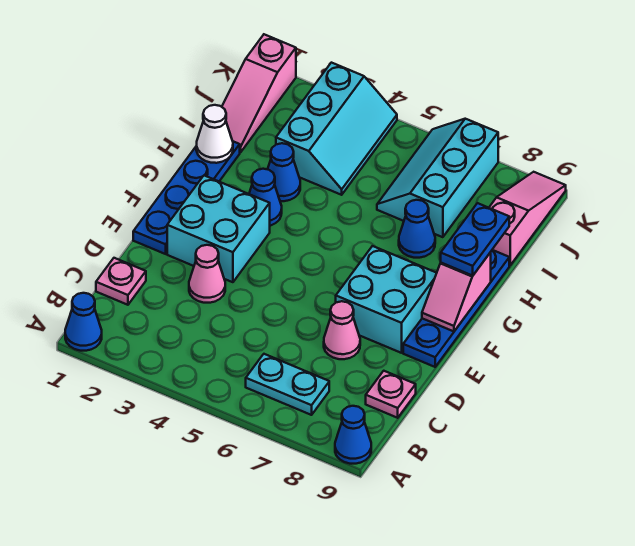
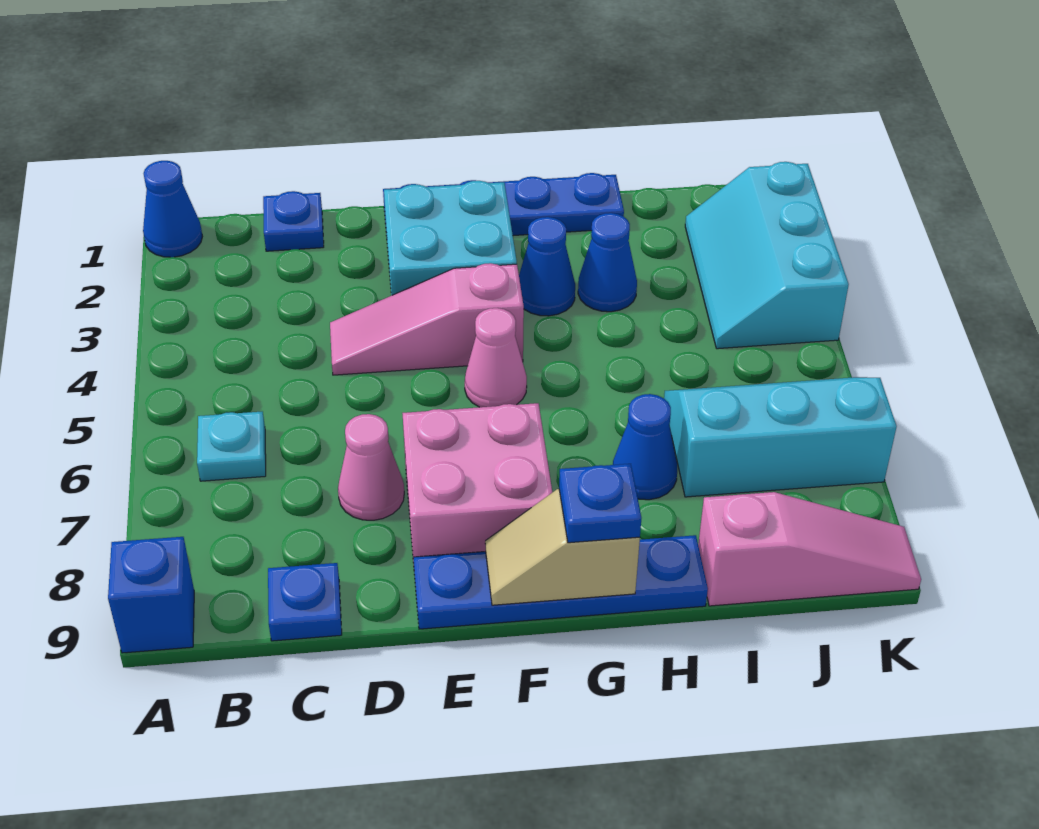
blue cone A9 level 1 -> blue brick A9 level 1
cyan plate B6:B7 level 1 -> cyan plate B6 level 1
pink plate C1 level 1 -> blue plate C1 level 1
pink plate C9 level 1 -> blue plate C9 level 1
pink cone D3 level 1 -> pink cone F5 level 1
cyan brick E7:F8 level 1 -> pink brick E7:F8 level 1
pink slope F9:G9 level 2 top G -> tan slope F9:G9 level 2 top G
blue plate G9:H9 level 3 -> blue plate G9 level 3
white cone H1 level 2 -> none
pink slope I1:K1 level 1 top K -> pink slope D4:F4 level 1 top F
cyan slope I3:K4 level 1 top 3 -> cyan slope J2:K4 level 1 top K

